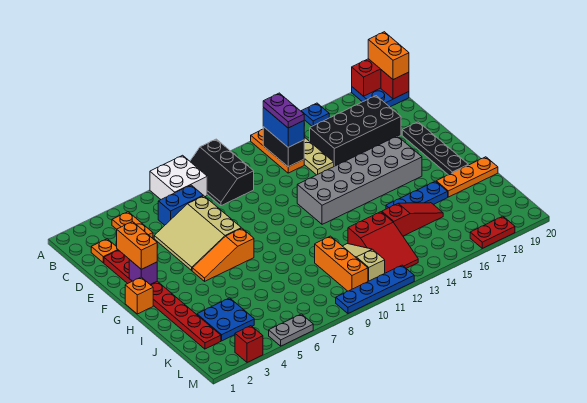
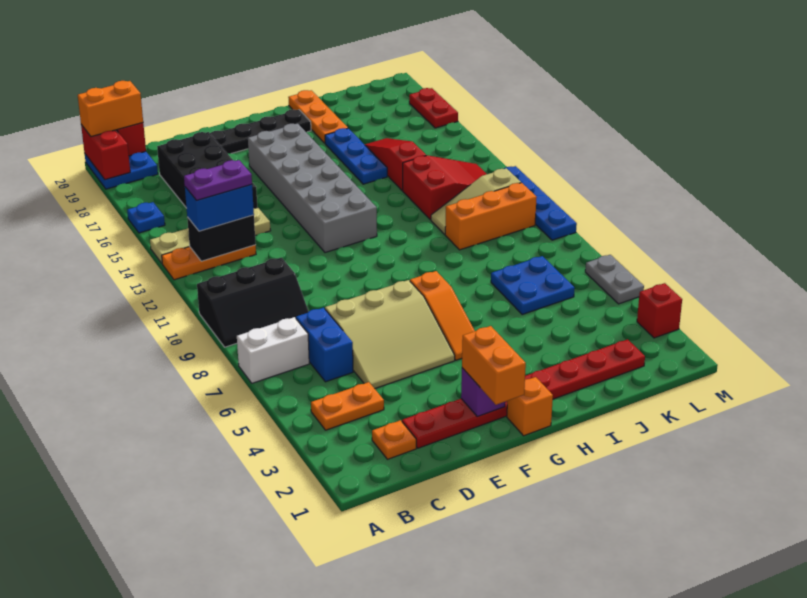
white brick A7:B8 level 1 -> white brick A7:B7 level 1
orange brick E2:F2 level 3 -> orange brick F1:F2 level 3
blue plate J3:K4 level 1 -> blue plate J6:K7 level 1

